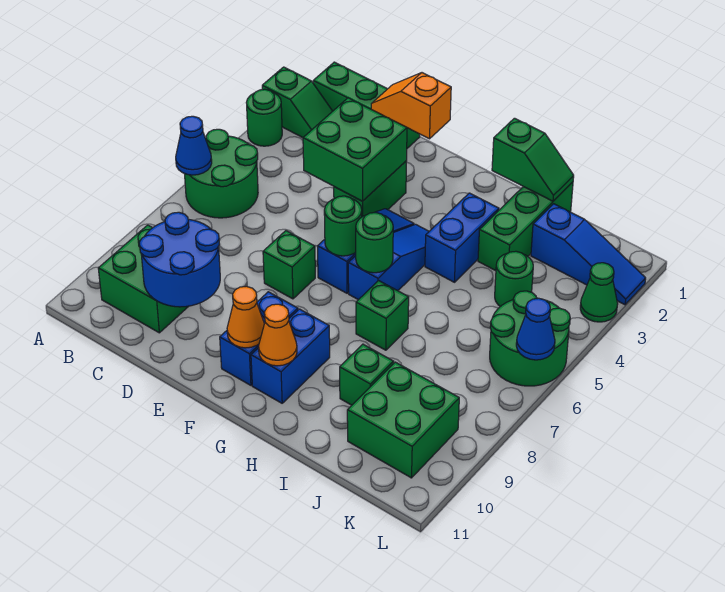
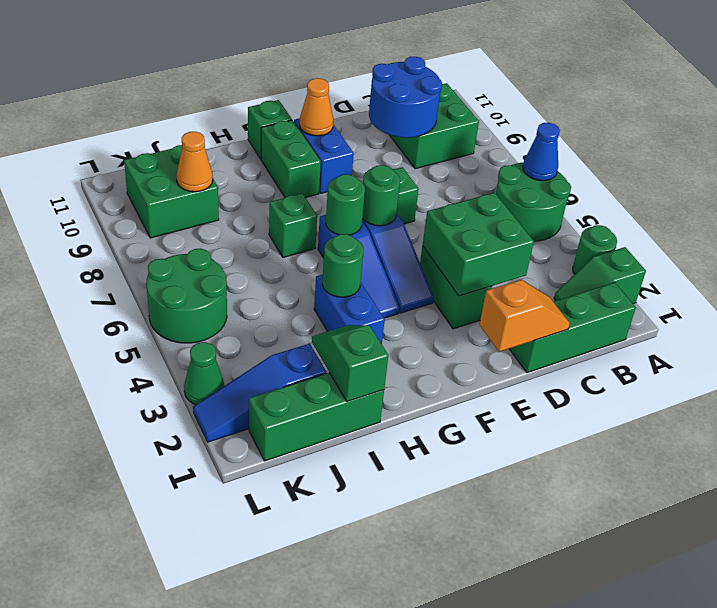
blue brick G9:G10 level 1 -> green brick G9:G10 level 1
orange cone G10 level 2 -> orange cone J9 level 2
green slope H1:I1 level 2 top H -> green slope I1:I2 level 2 top 1
green brick I1:I3 level 1 -> green brick I1:K1 level 1
green brick I9 level 1 -> green brick G11 level 1
green round brick J4 level 1 -> green round brick H4 level 2
blue cone L6 level 2 -> none

